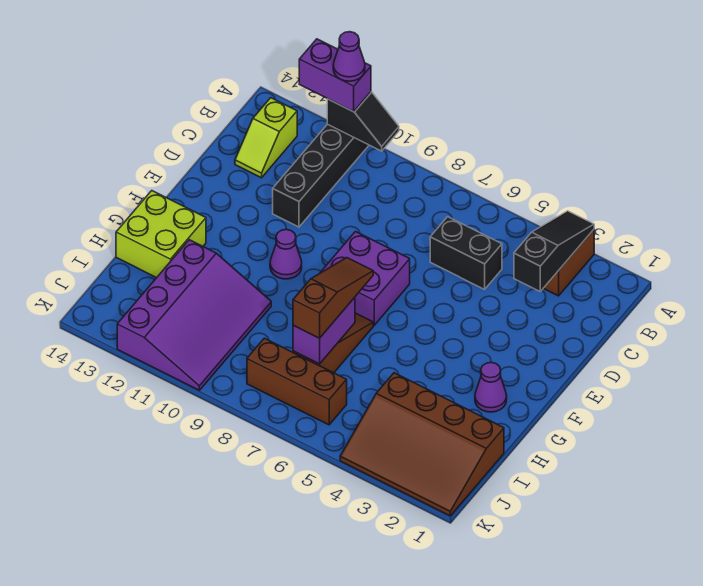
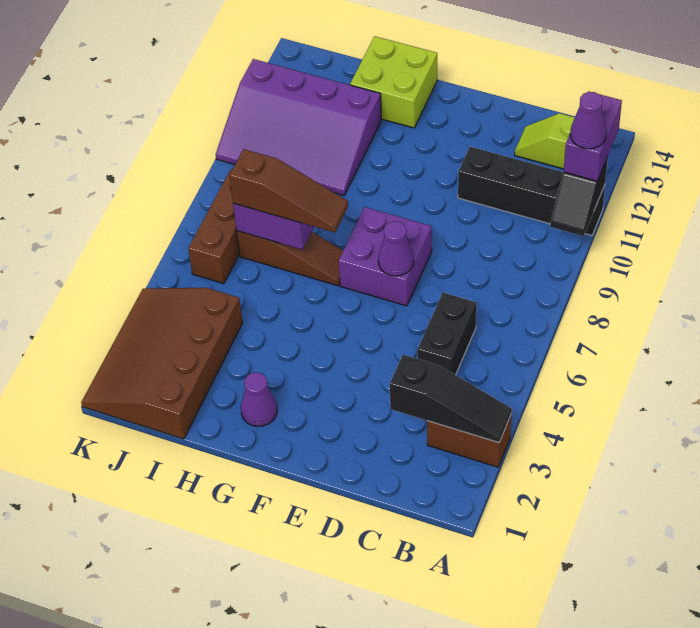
purple cone F10 level 1 -> purple cone E7 level 2

